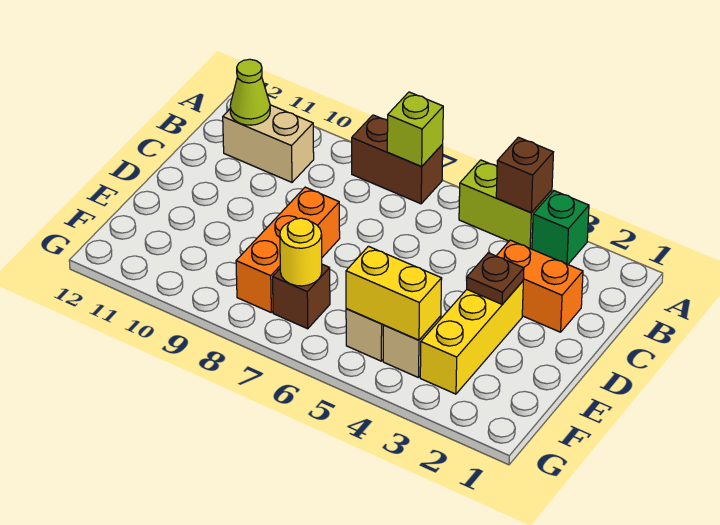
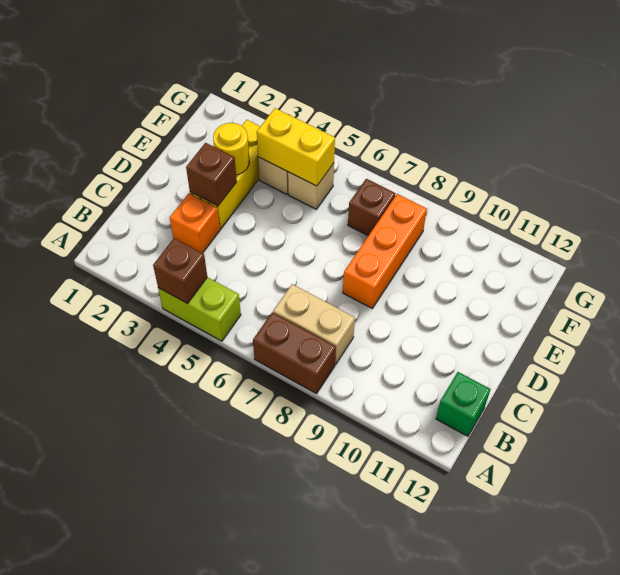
green brick A3 level 1 -> green brick B12 level 1
lime brick A7 level 2 -> none
tan brick B10:B11 level 1 -> tan brick B7:B8 level 1
lime cone B11 level 2 -> none
orange brick C2:C3 level 1 -> orange brick C3 level 1
brown plate D3 level 2 -> brown brick D3 level 2
yellow round brick F7 level 2 -> yellow round brick E3 level 2

